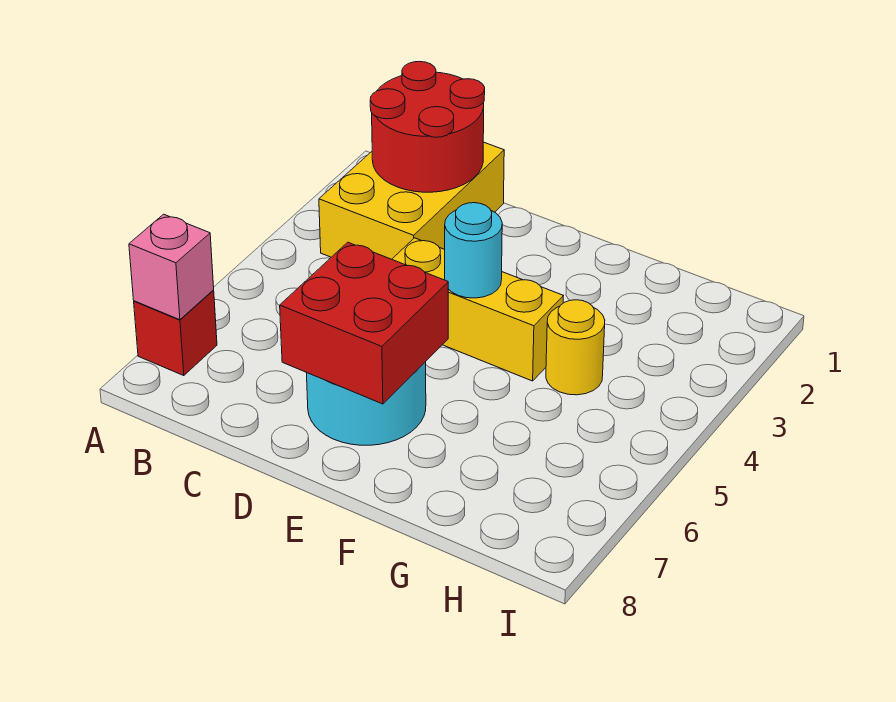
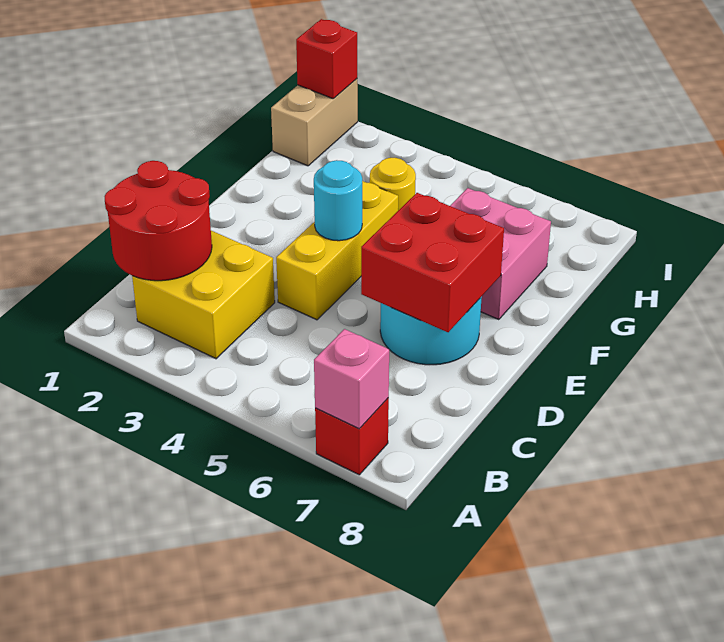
yellow brick B1:C3 level 1 -> yellow brick B2:C3 level 1
none -> pink brick F6:G7 level 1
none -> tan brick H1:I1 level 1
none -> red brick I1 level 2

